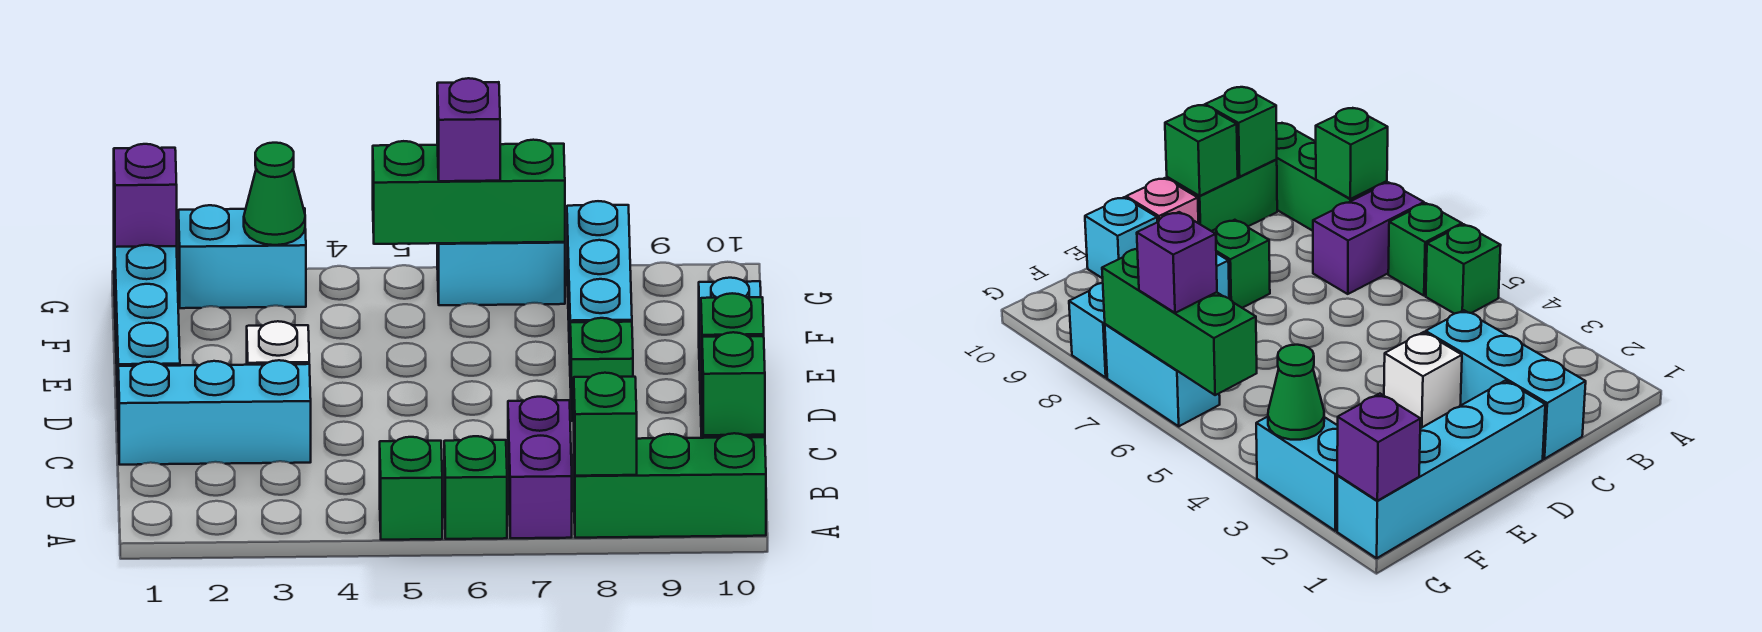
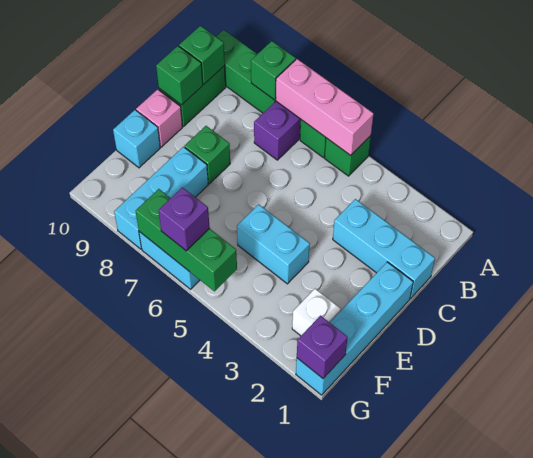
none -> pink brick A5:A7 level 2
white brick D3 level 1 -> white brick F2 level 1
cyan brick G2:G3 level 1 -> cyan brick E4:E5 level 1
green cone G3 level 2 -> none

